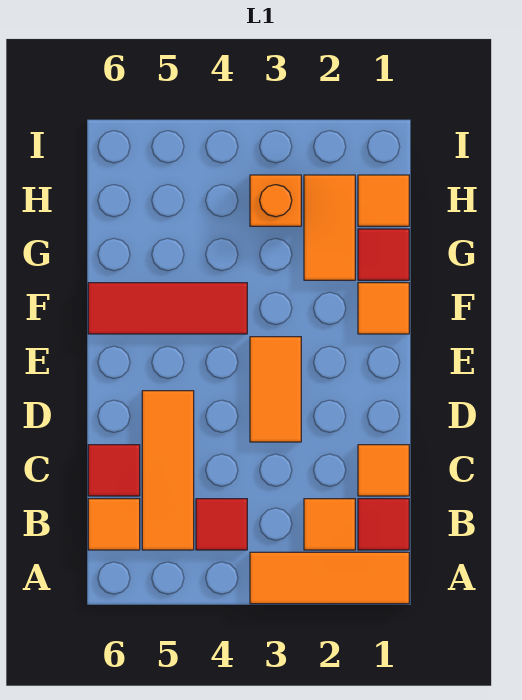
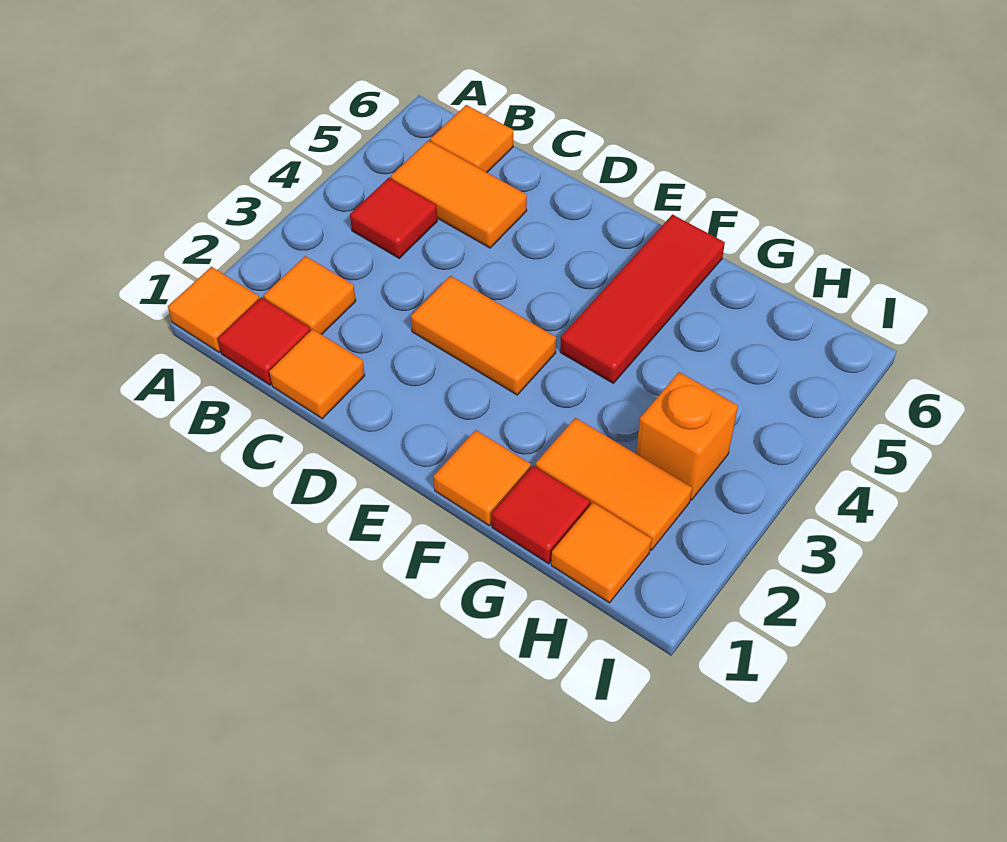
orange tile A1:A3 level 1 -> orange tile A1 level 1
orange tile B5:D5 level 1 -> orange tile B5:C5 level 1
red tile C6 level 1 -> none

